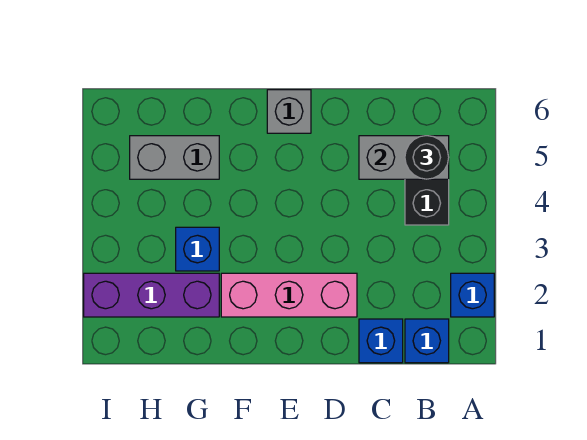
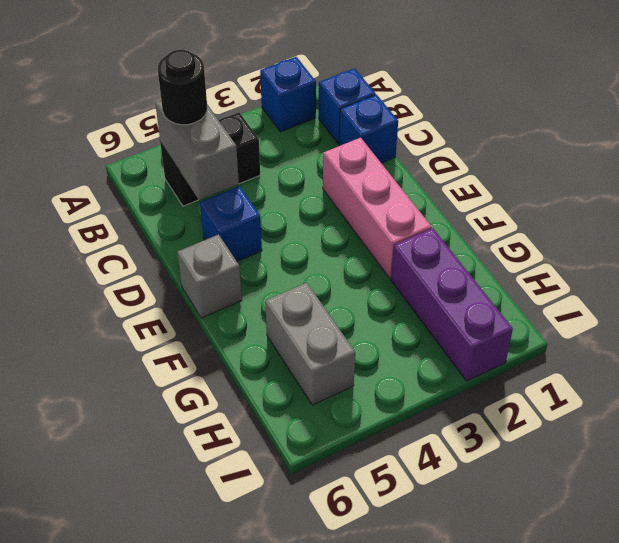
blue brick G3 level 1 -> blue brick D5 level 1

